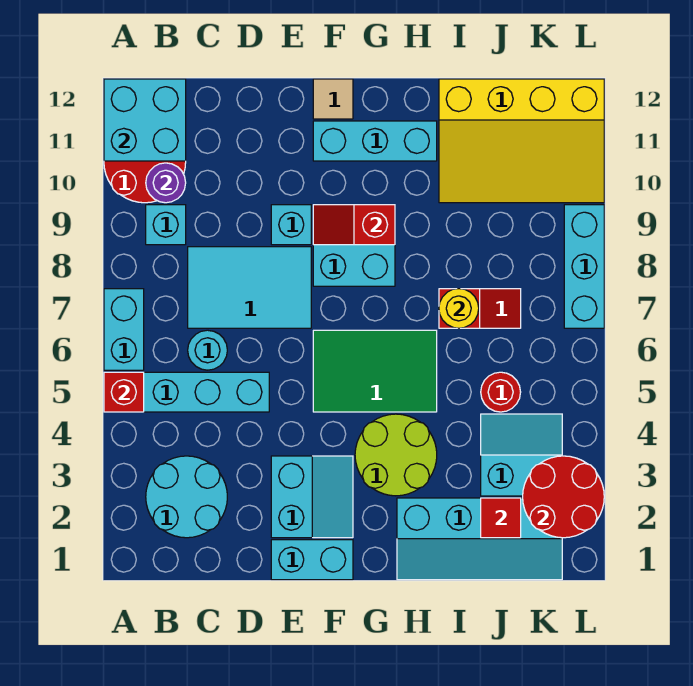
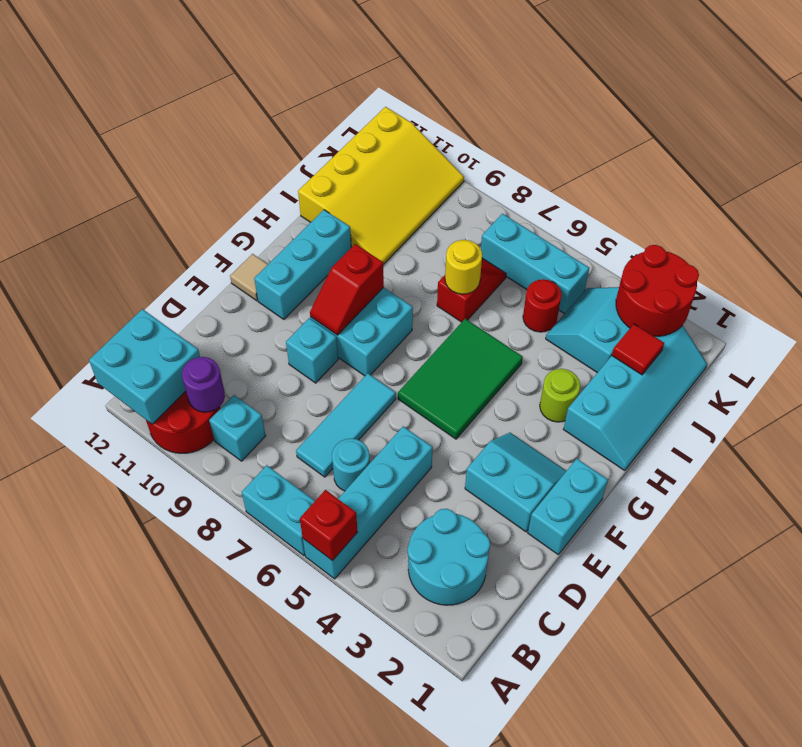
cyan tile C7:E8 level 1 -> cyan tile C7:E7 level 1
lime round brick G3:H4 level 1 -> lime round brick H3 level 1
cyan brick L7:L9 level 1 -> cyan brick K5:K7 level 1

